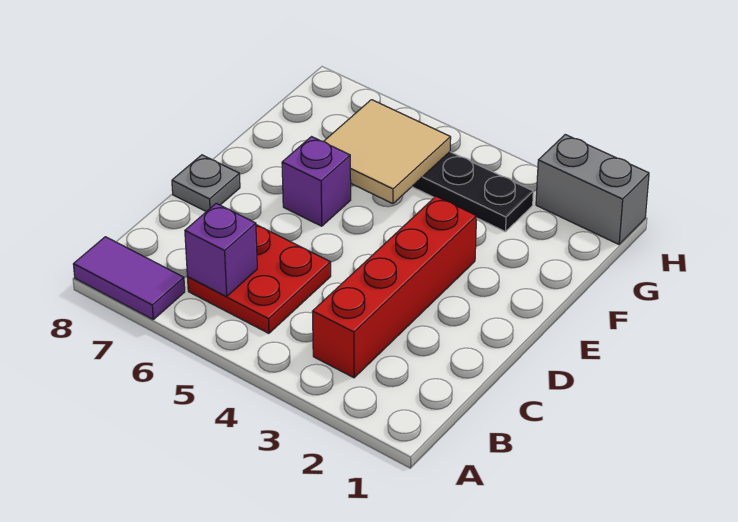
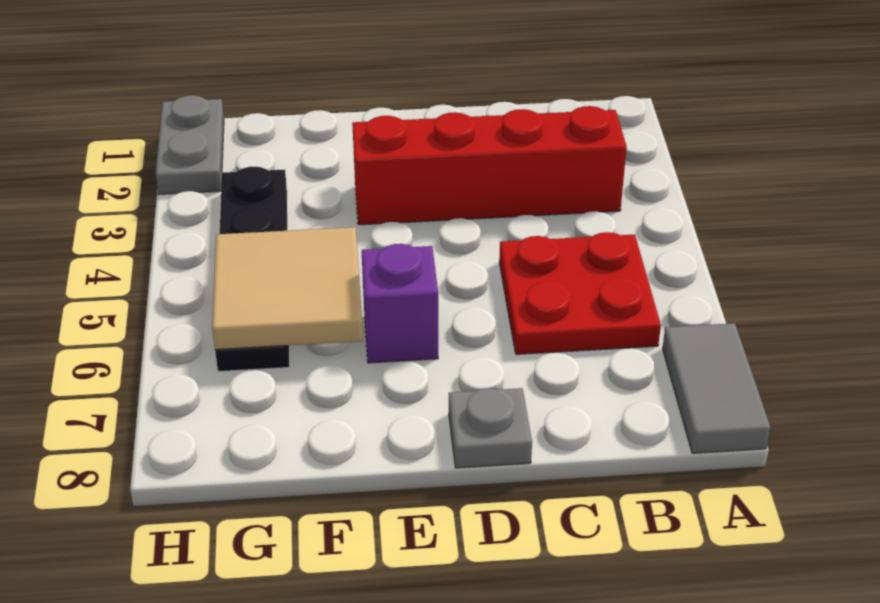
purple tile A7:A8 level 1 -> grey tile A7:A8 level 1
purple brick B6 level 2 -> none
grey brick H1:H2 level 1 -> grey plate H1:H2 level 1

